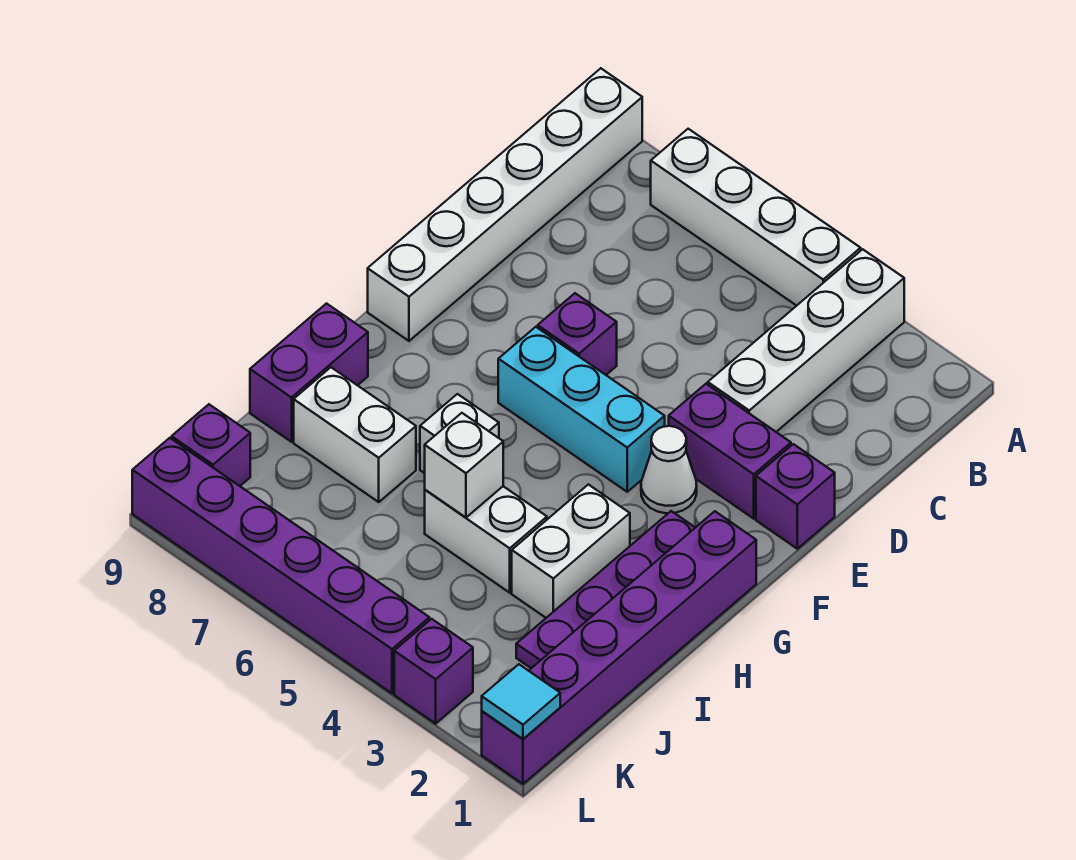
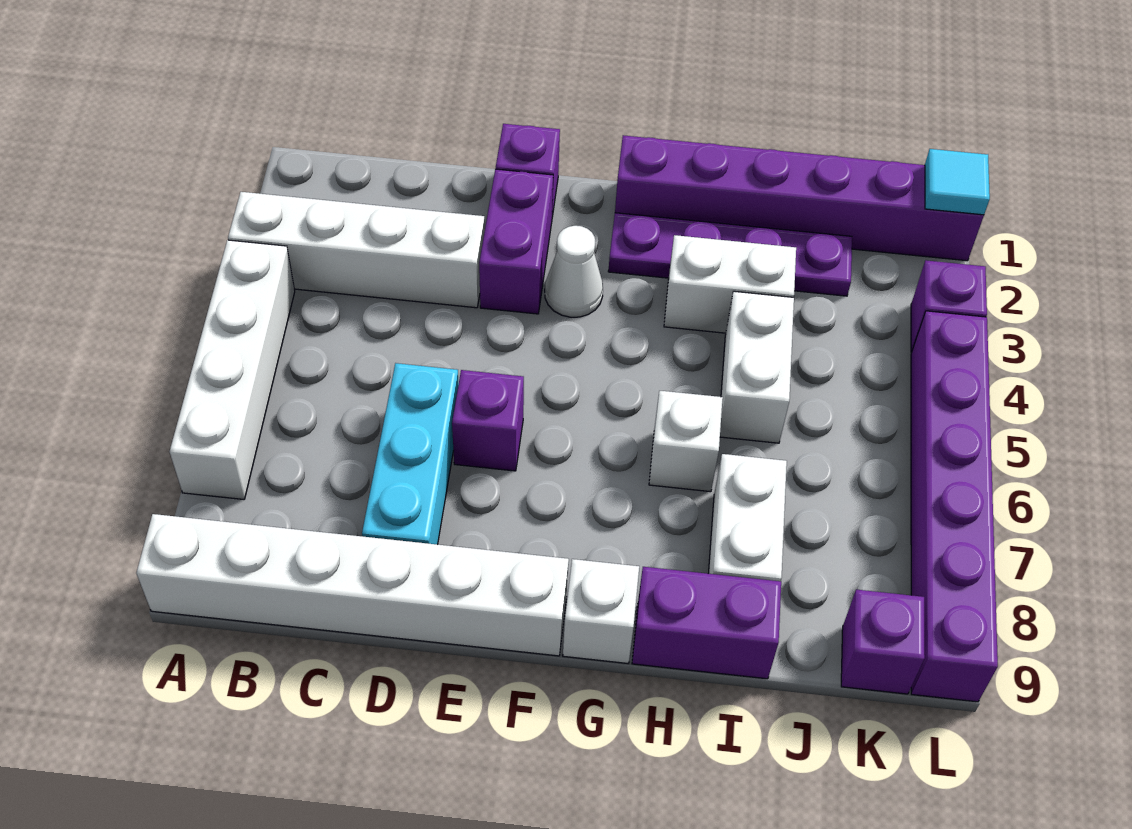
cyan brick F4:F6 level 1 -> cyan brick D6:D8 level 1
white brick I5 level 2 -> white brick G9 level 1

